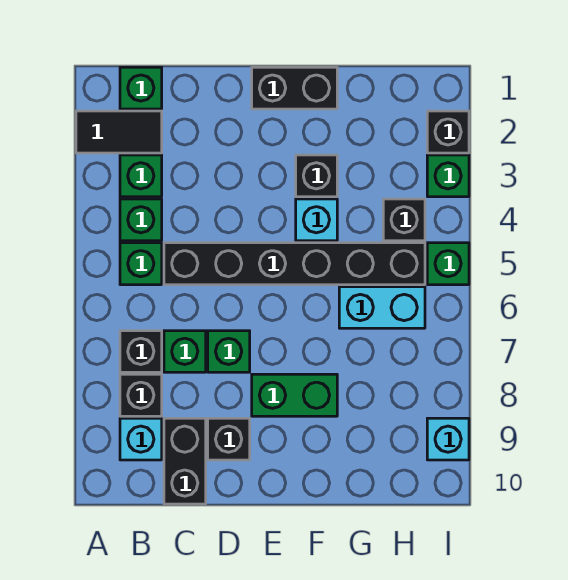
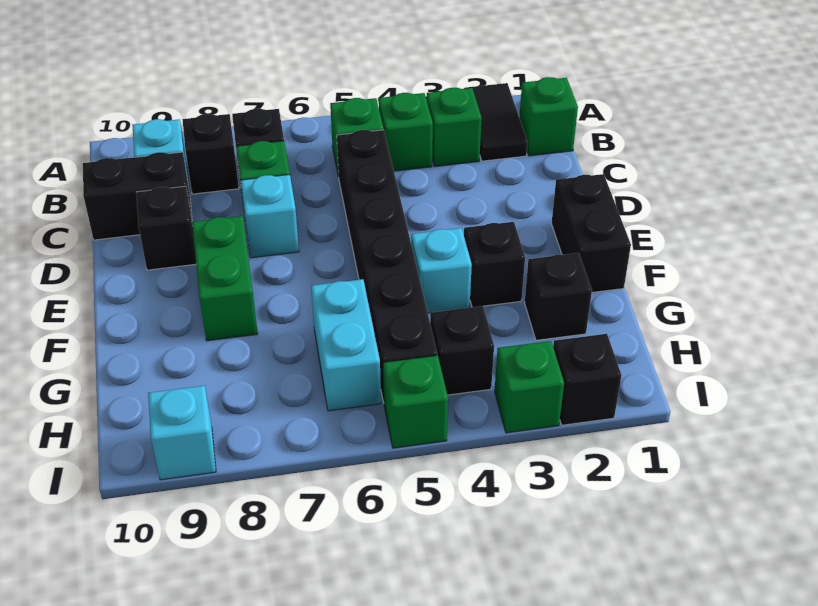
green brick D7 level 1 -> cyan brick D7 level 1
none -> black brick G2 level 1

